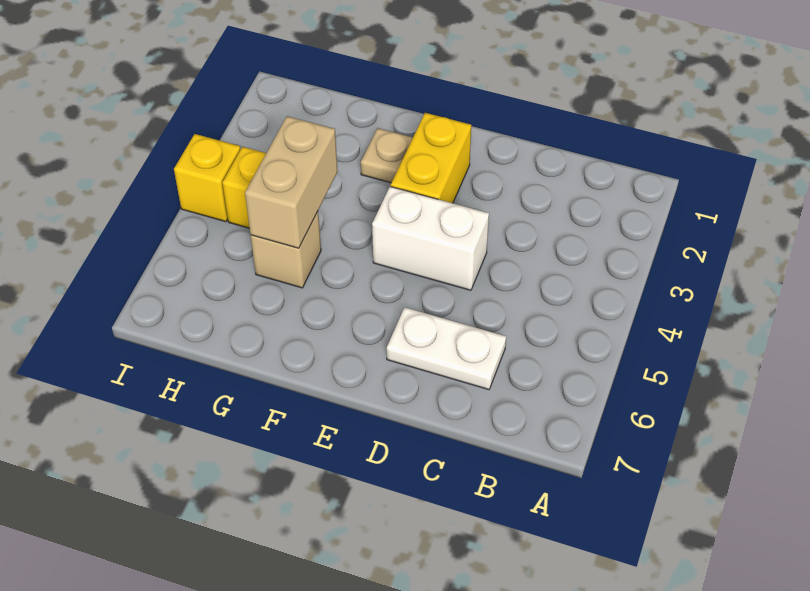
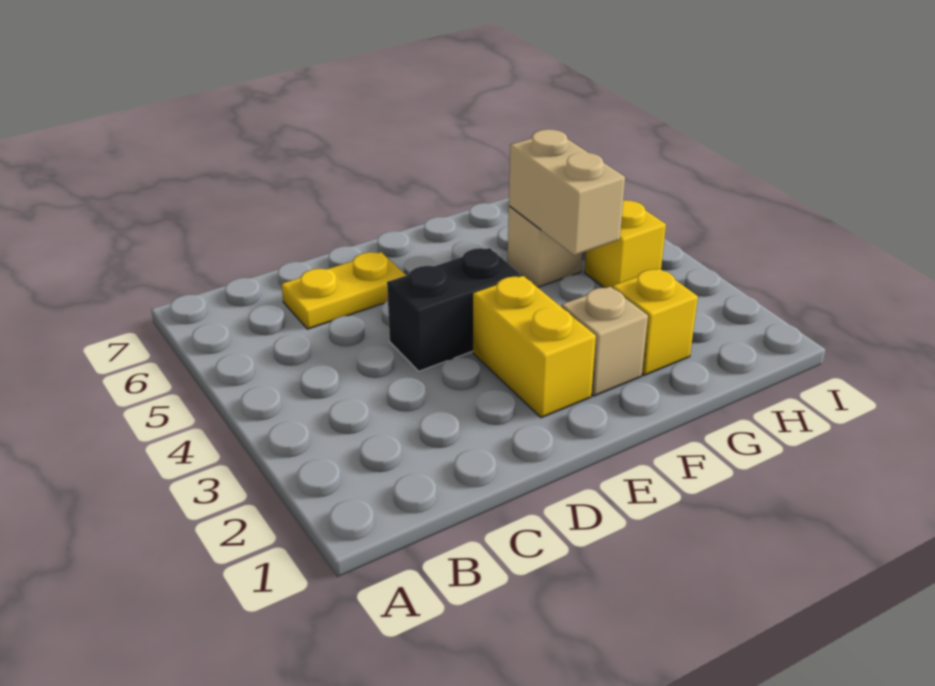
white plate C6:D6 level 1 -> yellow plate C6:D6 level 1
white brick D4:E4 level 1 -> black brick D4:E4 level 1
tan plate F2 level 1 -> tan brick F2 level 1
yellow brick I4 level 1 -> yellow brick G2 level 1

